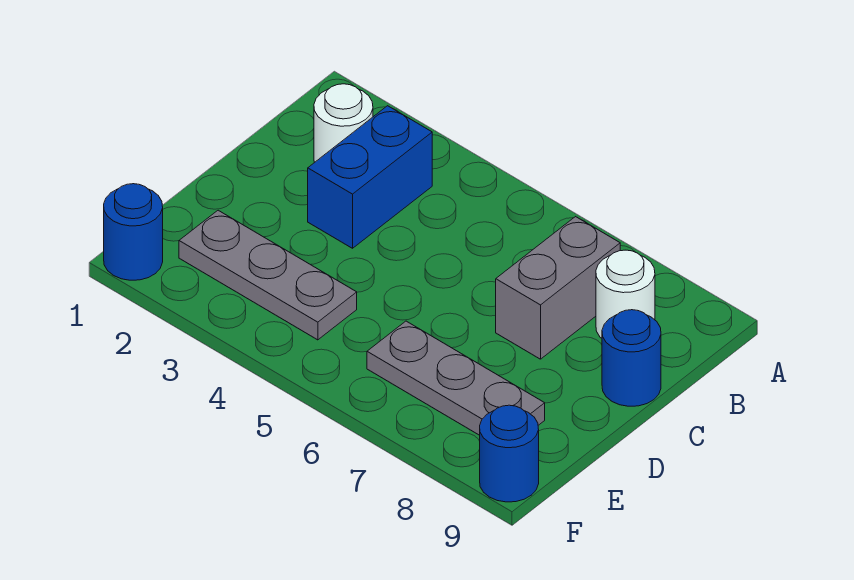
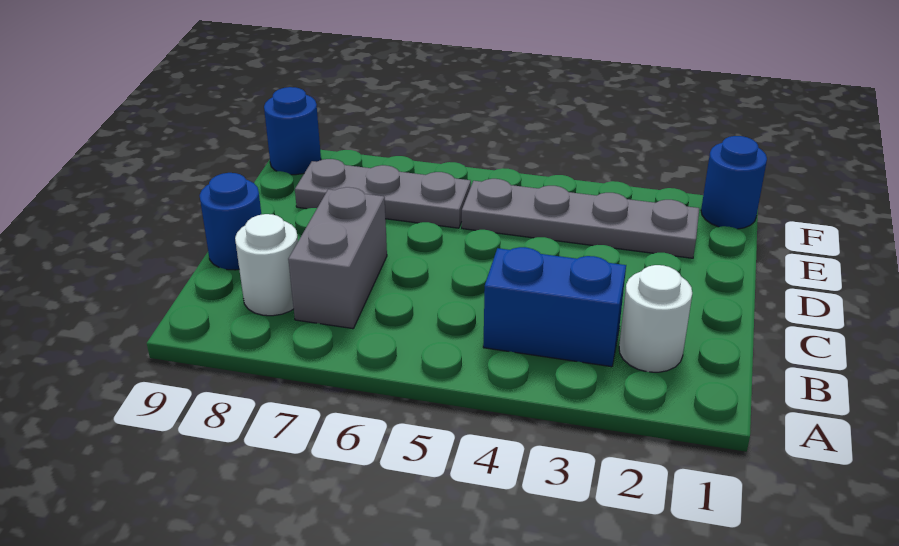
blue brick B3:C3 level 1 -> blue brick B3:B4 level 1
grey plate E2:E4 level 1 -> grey plate E2:E5 level 1

